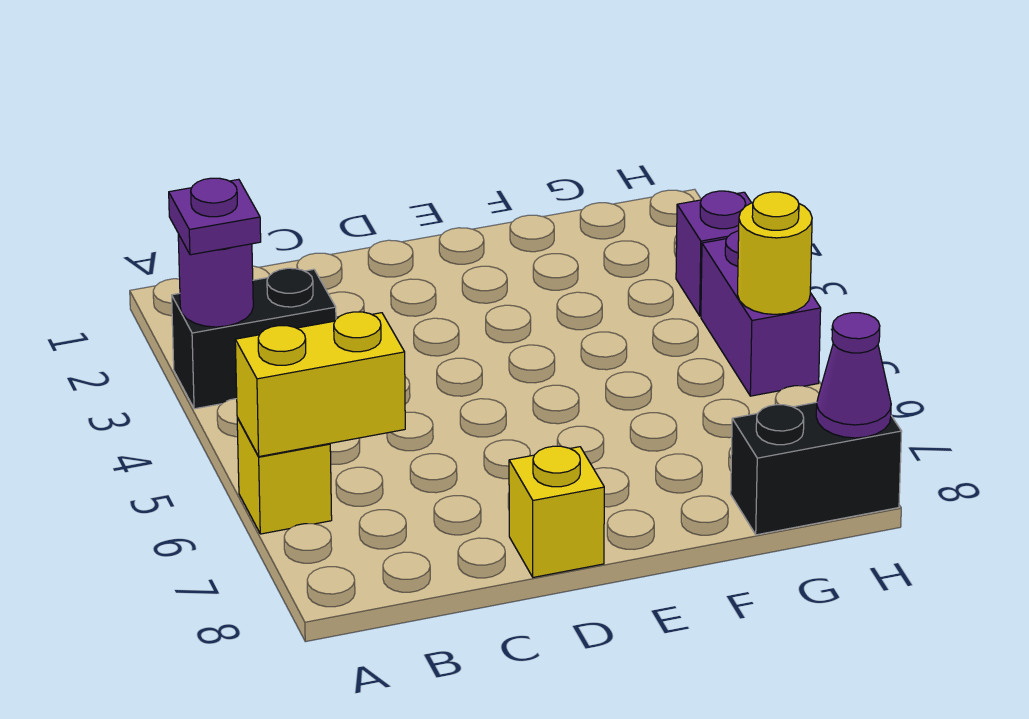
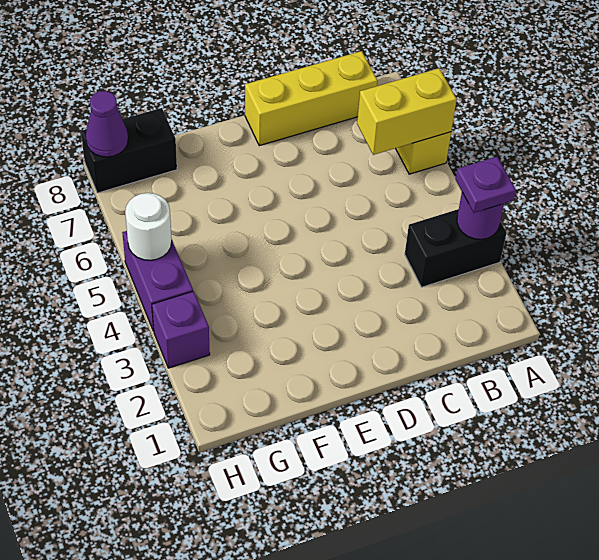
yellow brick D8 level 1 -> yellow brick B8:D8 level 1
yellow round brick H5 level 2 -> white round brick H5 level 2

